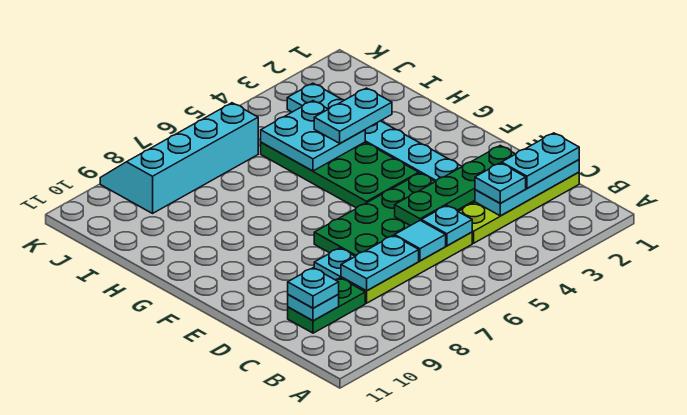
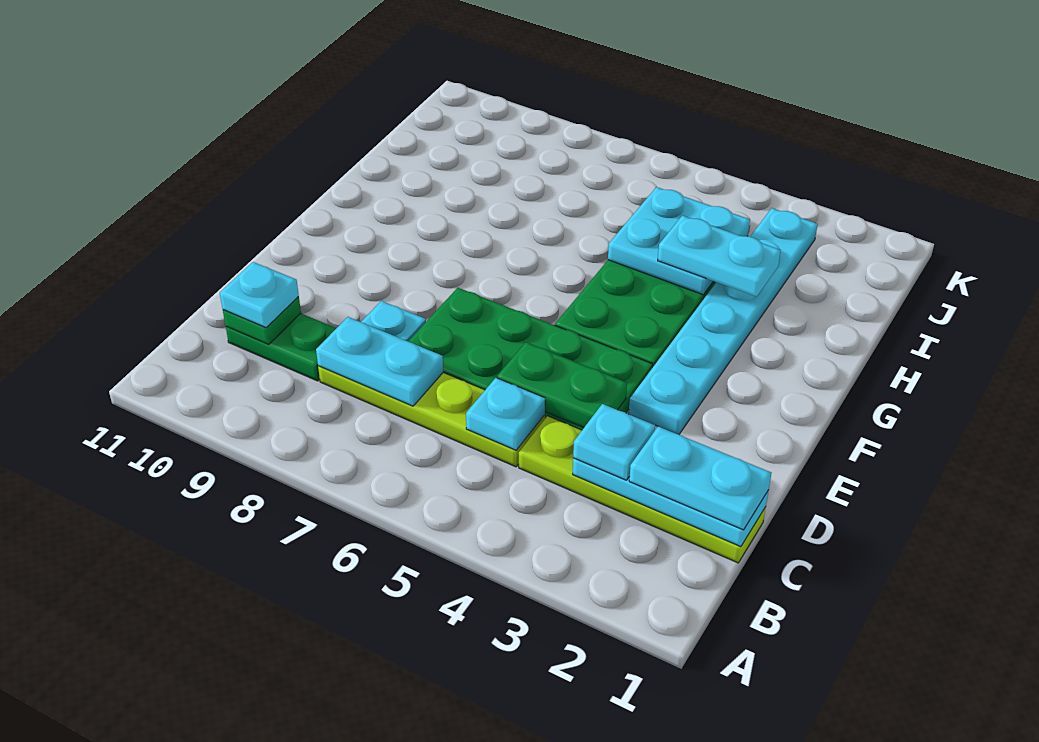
cyan tile C6 level 2 -> none
cyan plate C10 level 2 -> green plate C10 level 2
green plate D2:D5 level 2 -> green plate D4:D5 level 2
cyan slope J6:K9 level 1 top J -> none

